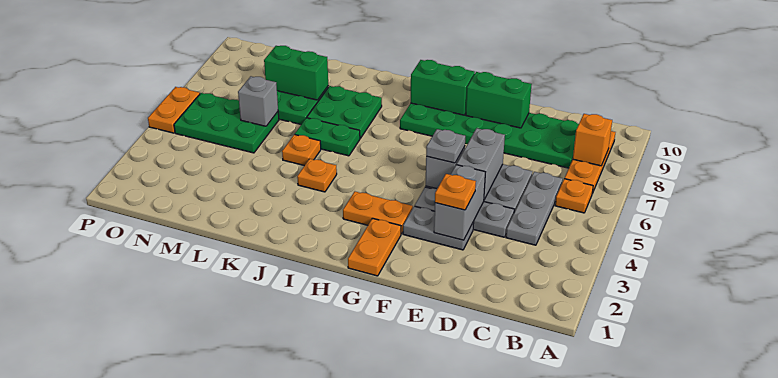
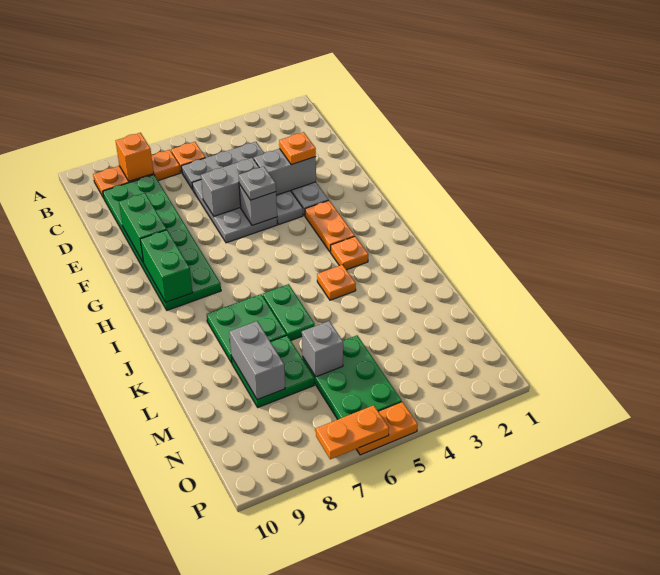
orange plate G1:G2 level 1 -> orange plate P6:P7 level 2
orange plate K5 level 1 -> orange plate I3 level 1
green brick L8:M8 level 2 -> grey brick L8:M8 level 2

